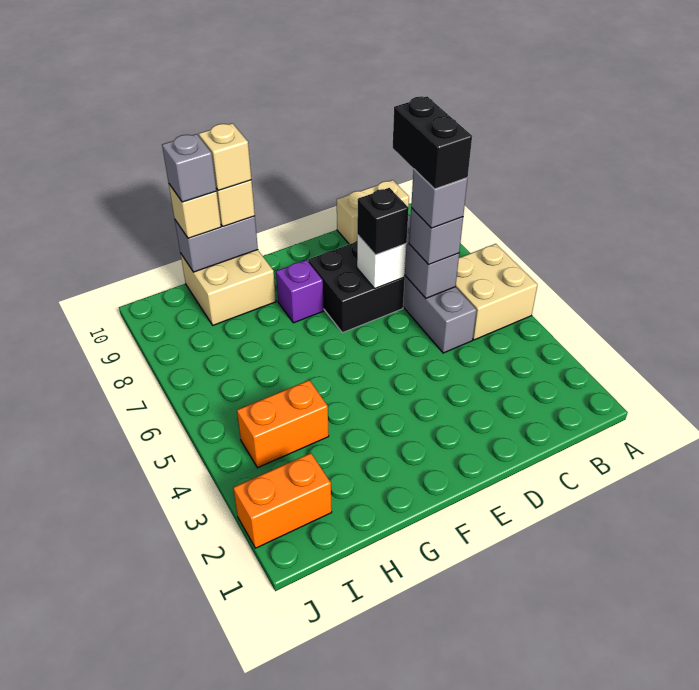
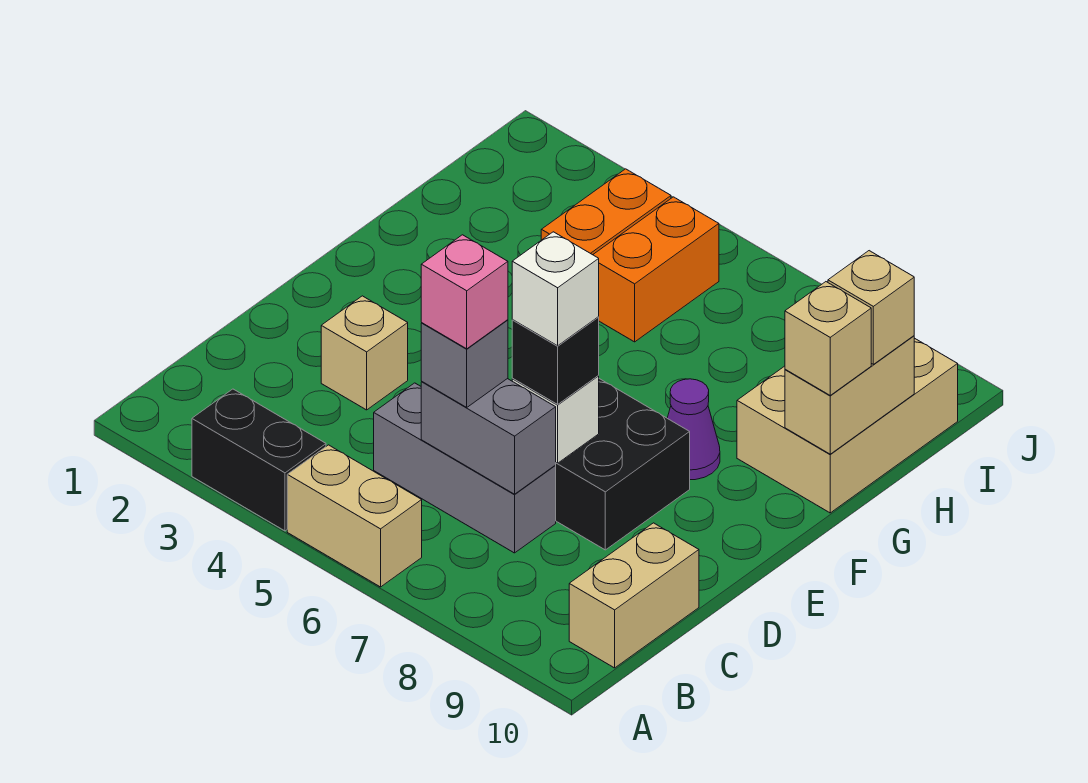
tan brick A5:B6 level 1 -> tan brick A5:A6 level 1
grey brick C6 level 4 -> pink brick C6 level 4
black brick C6:C7 level 5 -> black brick A3:A4 level 1
none -> white brick D7 level 4
purple brick F8 level 1 -> purple cone F8 level 1
tan brick G9:H10 level 1 -> tan brick G9:I10 level 1
grey brick G10:H10 level 2 -> tan brick G10:H10 level 2
tan brick G10 level 4 -> tan brick D3 level 1
grey brick H10 level 4 -> none
orange brick I2:J2 level 1 -> orange brick H5:I5 level 1

